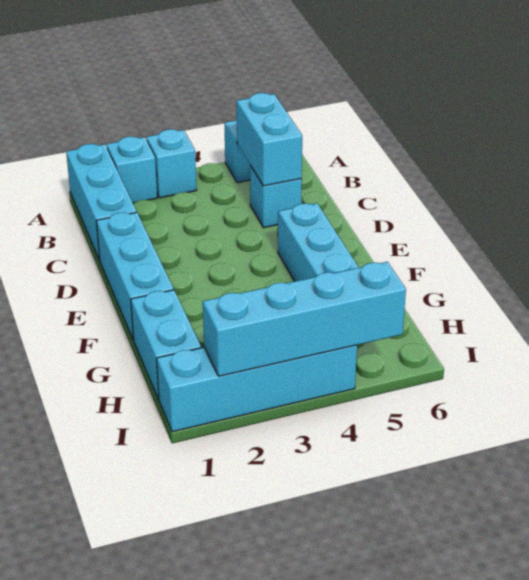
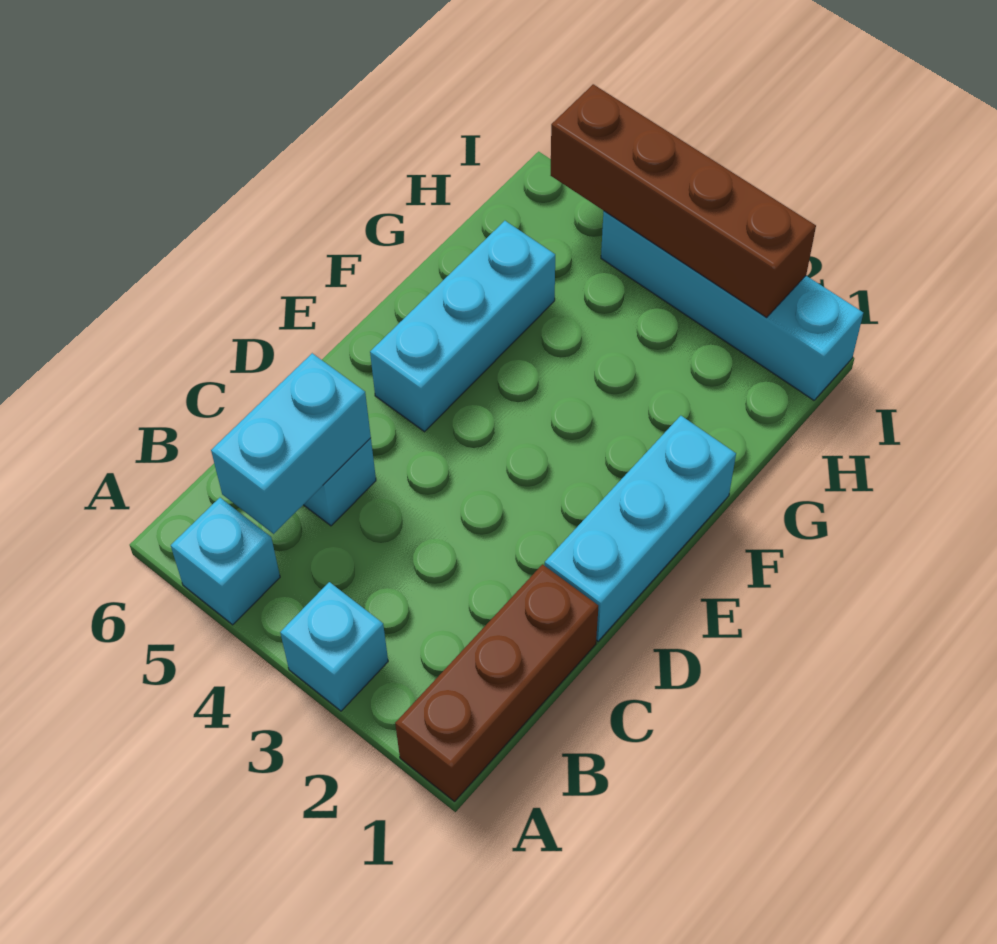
cyan brick A1:C1 level 1 -> brown brick A1:C1 level 1
cyan brick A2 level 1 -> none
cyan brick G1:H1 level 1 -> none
cyan brick I2:I5 level 2 -> brown brick I2:I5 level 2

